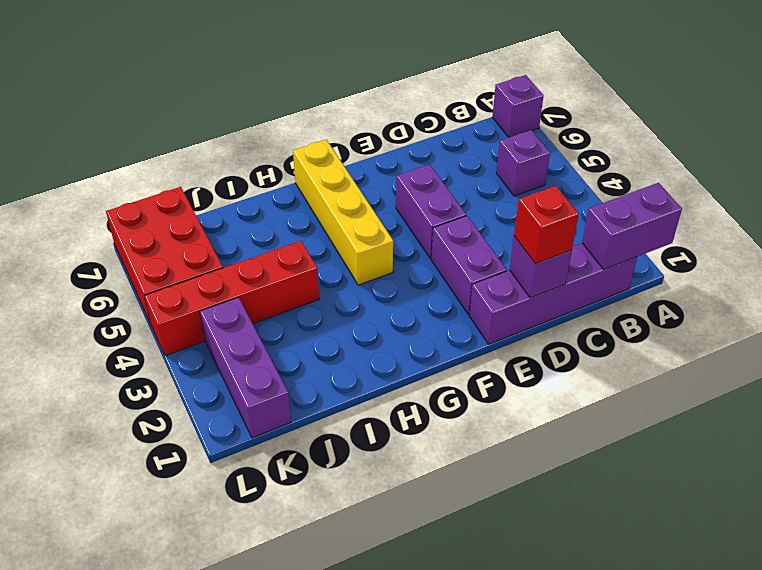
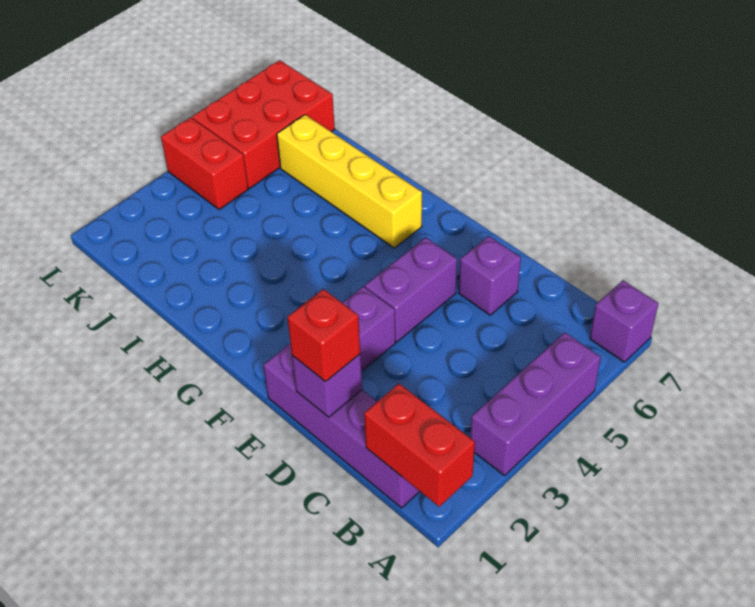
purple brick A1:B1 level 2 -> red brick A1:B1 level 2
purple brick B5 level 1 -> purple brick D6 level 1
yellow brick G4:G7 level 1 -> yellow brick G6:J6 level 1
red brick I4:L4 level 1 -> red brick K4:L4 level 1
purple brick K1:K3 level 1 -> purple brick A3:A5 level 1

